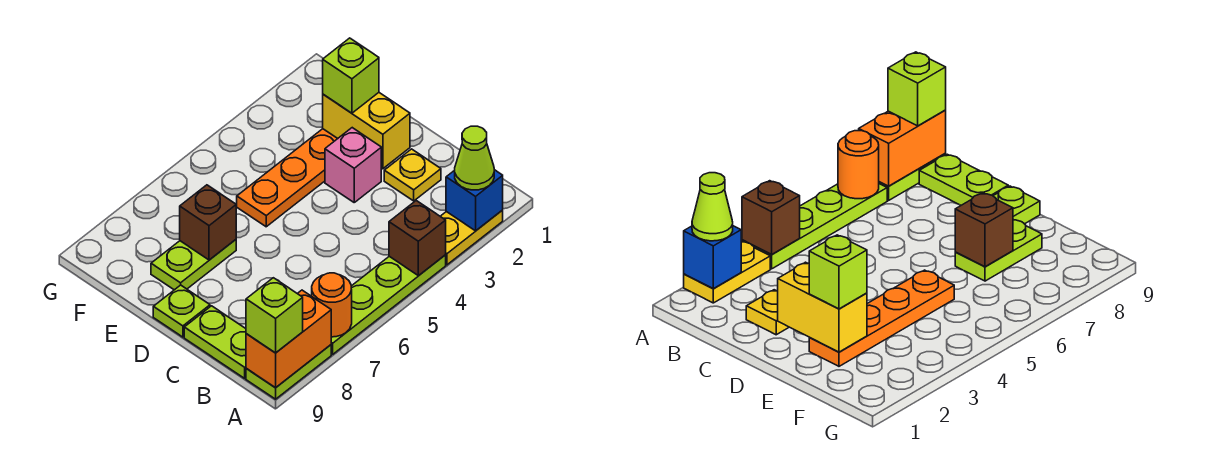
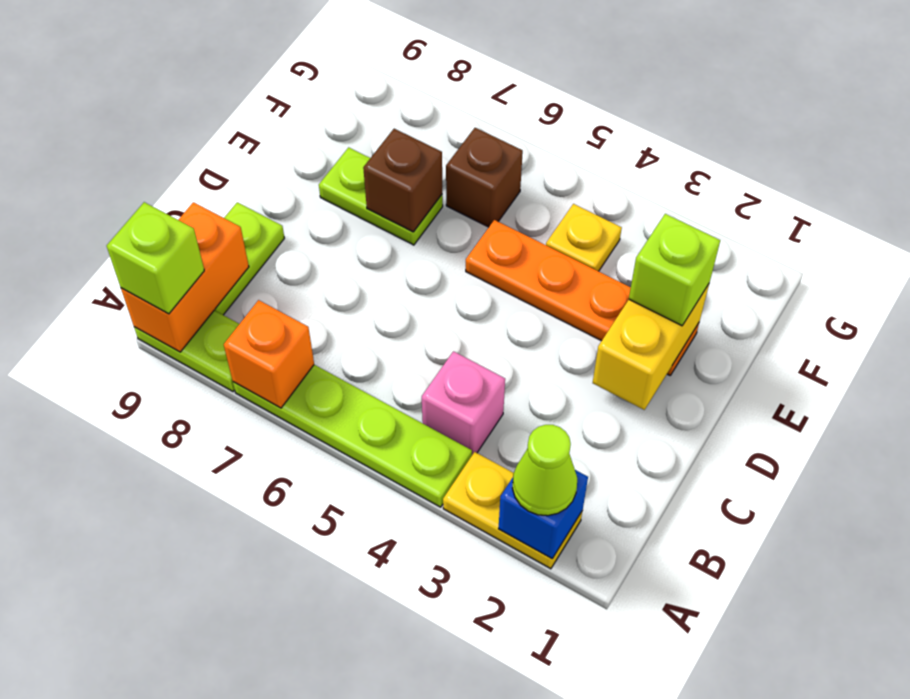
brown brick A4 level 2 -> brown brick F6 level 1
orange round brick A7 level 2 -> orange brick A7 level 2
orange brick A8:A9 level 2 -> orange brick A9:B9 level 2
yellow plate C2 level 1 -> yellow plate F4 level 1
pink brick D3 level 1 -> pink brick B4 level 1
lime plate D9 level 1 -> none

